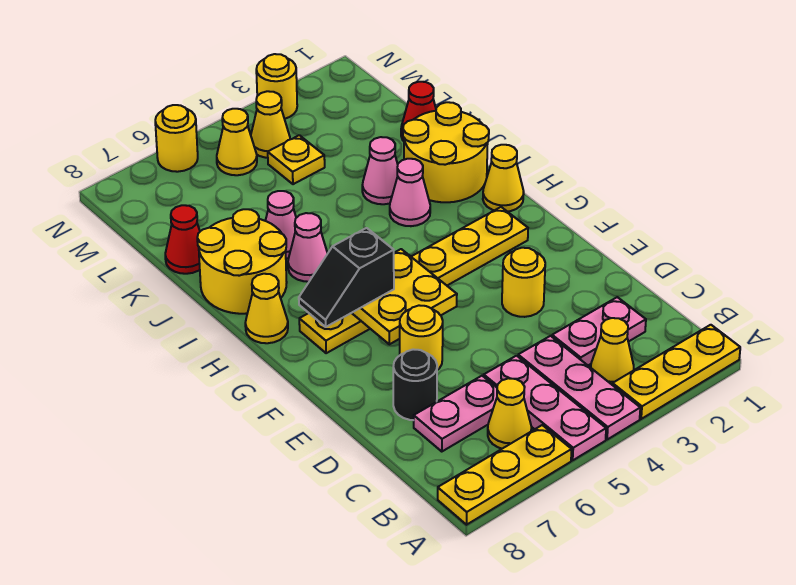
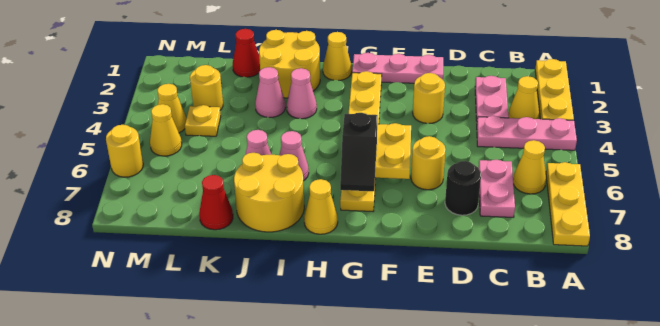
pink plate A5:C5 level 1 -> pink plate E1:G1 level 1
yellow round brick N3 level 1 -> yellow round brick L3 level 1

